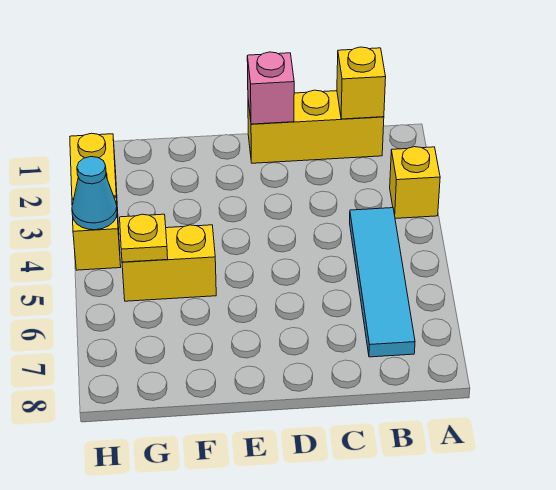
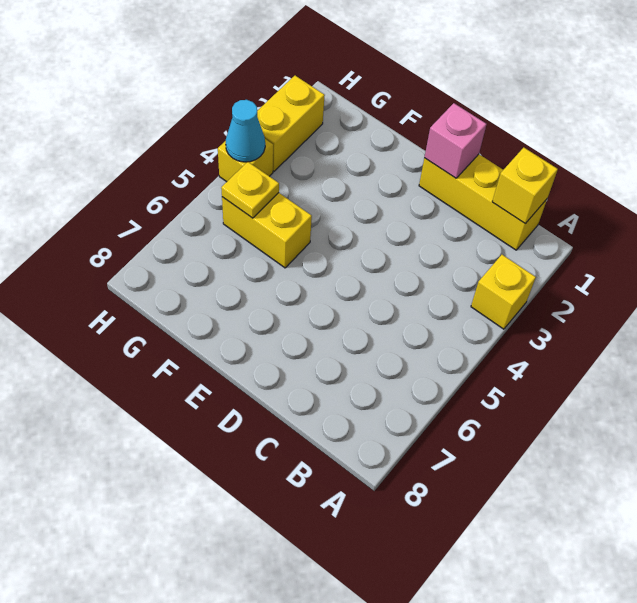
cyan tile B4:B7 level 1 -> none

